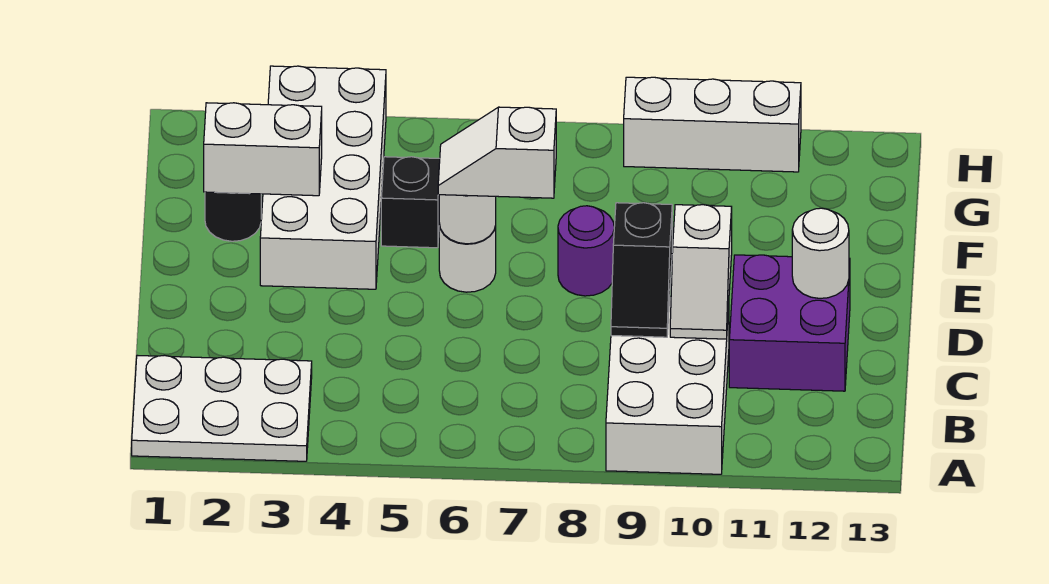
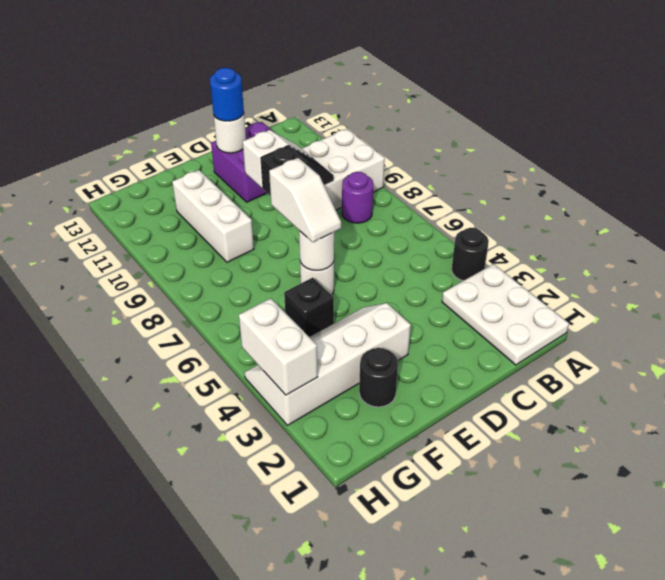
none -> black round brick A4 level 1
none -> blue round brick D12 level 3
white brick E3:H4 level 1 -> white slope E3:H4 level 1 top 3
purple round brick E8 level 1 -> purple round brick B8 level 1
white brick F2:F3 level 2 -> white brick H3:H4 level 2
white brick H9:H11 level 1 -> white brick F9:F11 level 1

